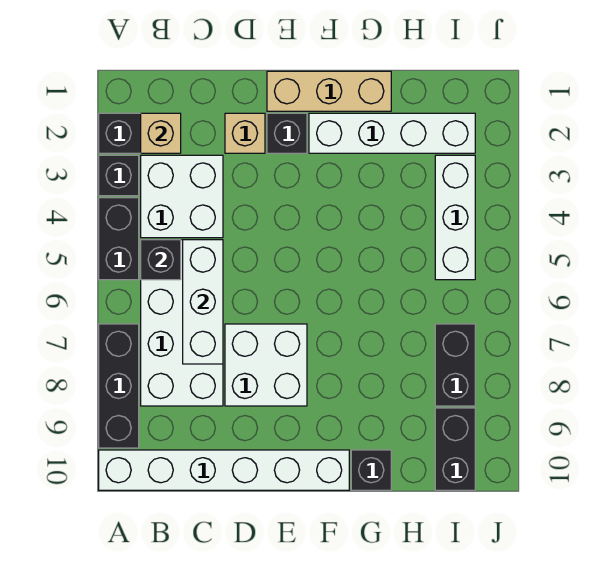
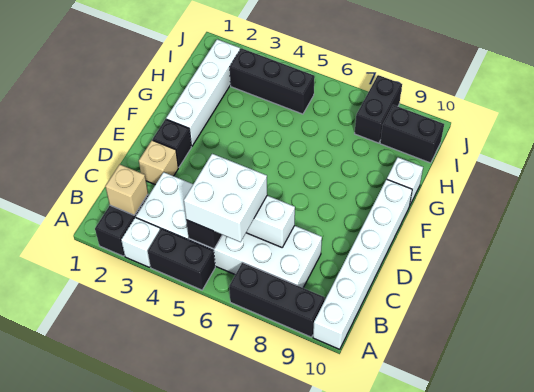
black brick A3 level 1 -> white brick A3 level 1
white brick D7:E8 level 1 -> white brick B5:C6 level 3
tan brick E1:G1 level 1 -> none
black brick G10 level 1 -> white brick G10 level 1
white brick I3:I5 level 1 -> black brick I3:I5 level 1
black brick I7:I8 level 1 -> black brick I8:J8 level 1

